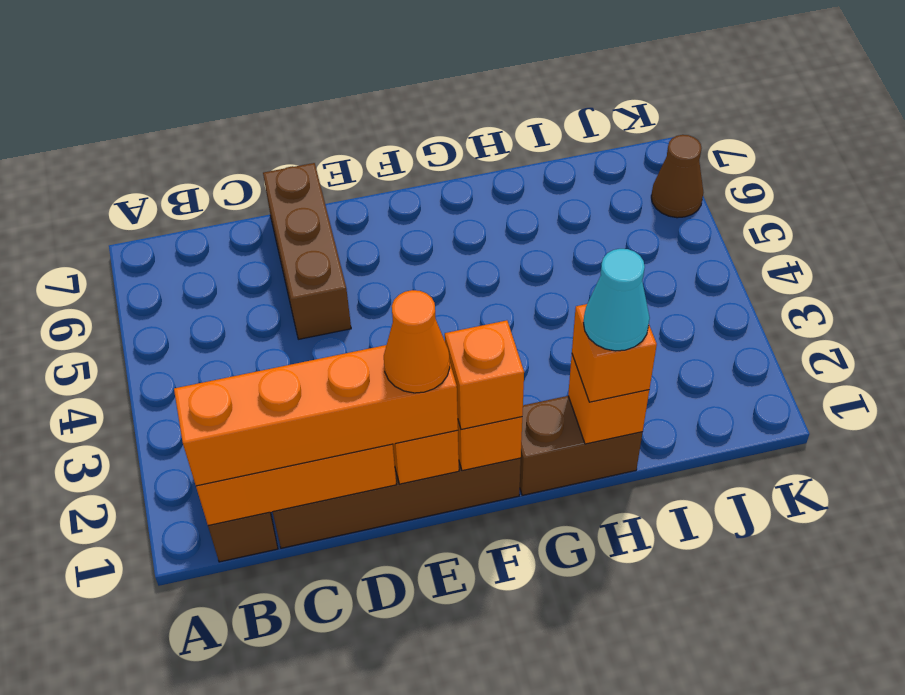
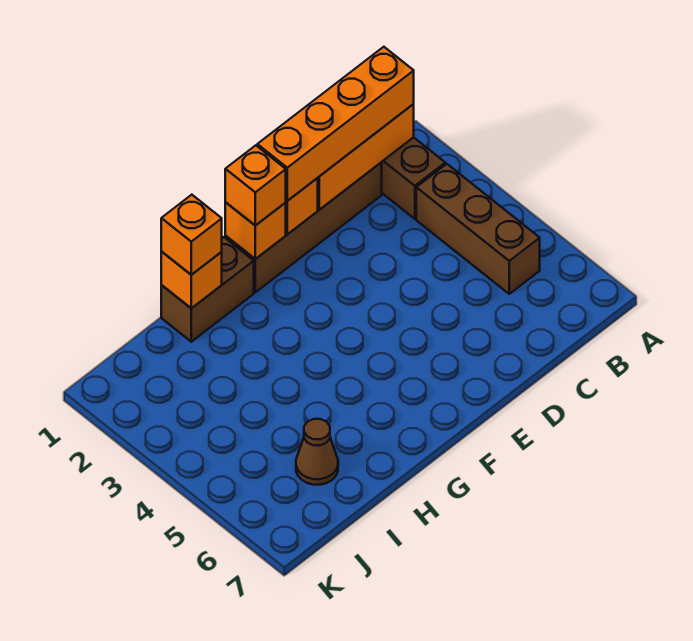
brown brick D5:D7 level 1 -> brown brick B3:B5 level 1
orange cone E1 level 4 -> none
cyan cone H1 level 4 -> none
brown cone K6 level 1 -> brown cone I6 level 1

